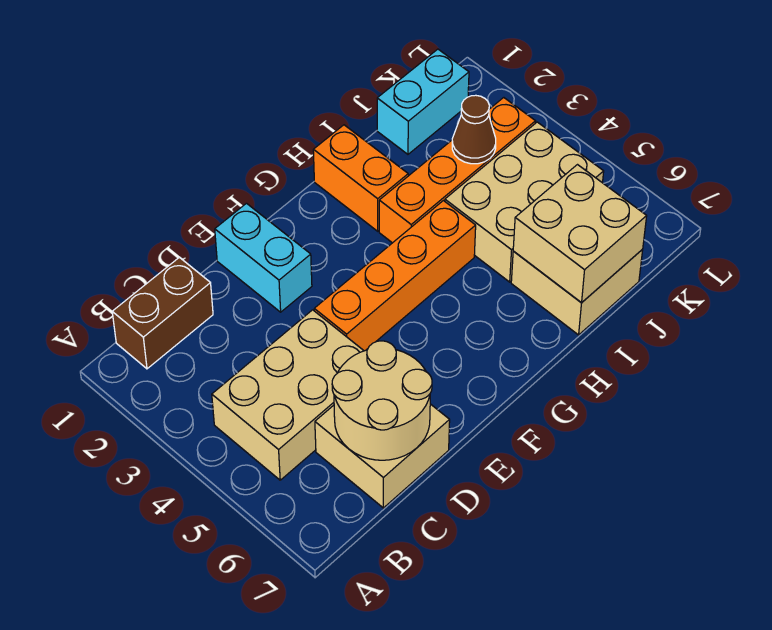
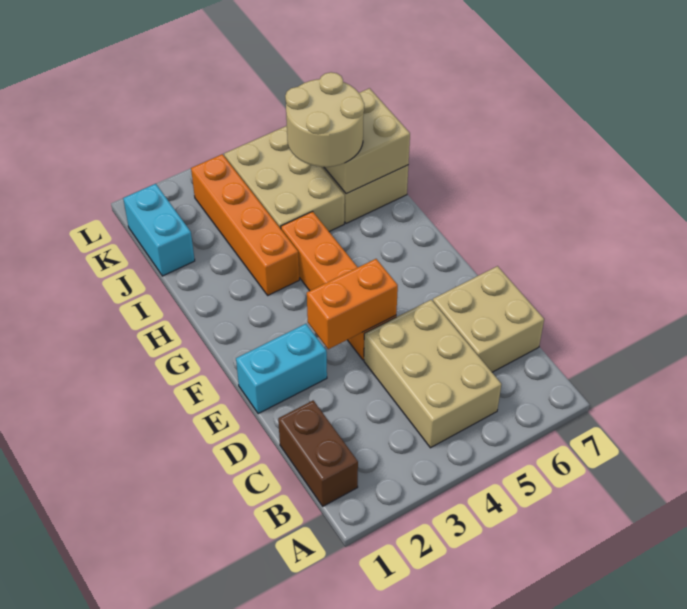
tan round brick C6:D7 level 2 -> tan round brick I5:J6 level 3
orange brick H1:H2 level 1 -> orange brick E3:E4 level 2
brown cone J3 level 2 -> none

